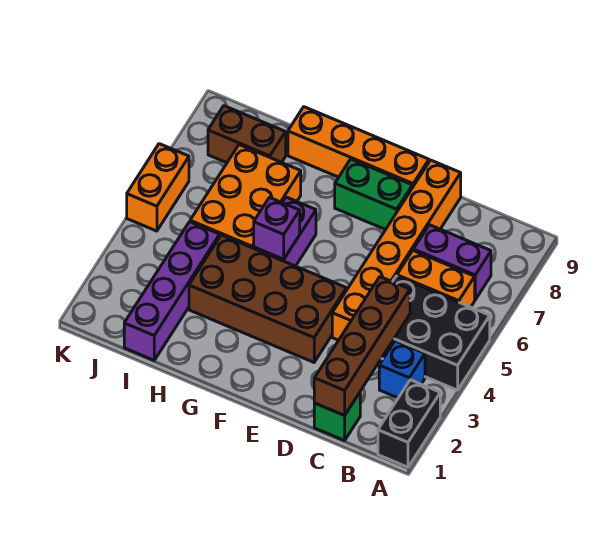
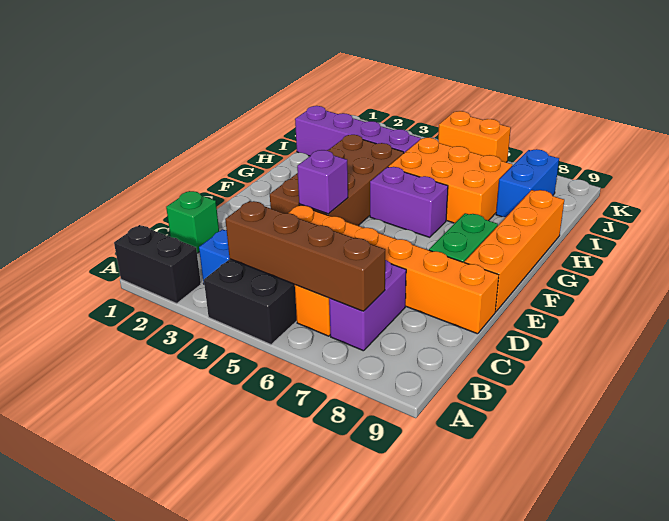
brown brick C1:C4 level 2 -> brown brick B4:B7 level 2
purple brick G5 level 2 -> purple brick E4 level 2
brown brick I8:J8 level 1 -> blue brick I8:J8 level 1

